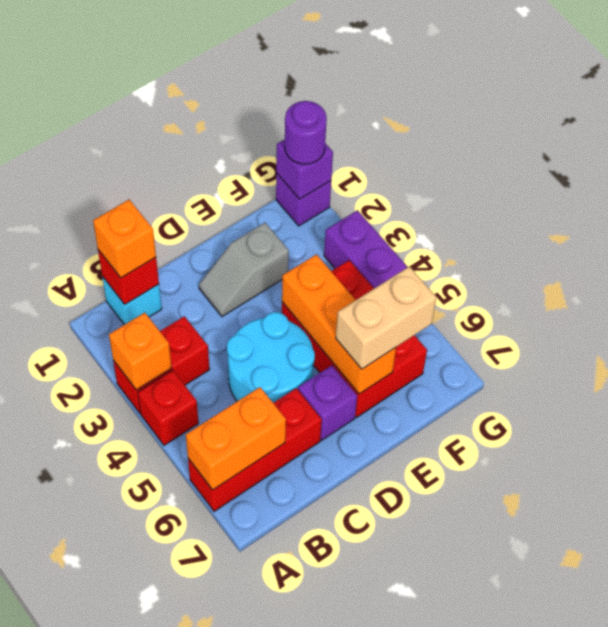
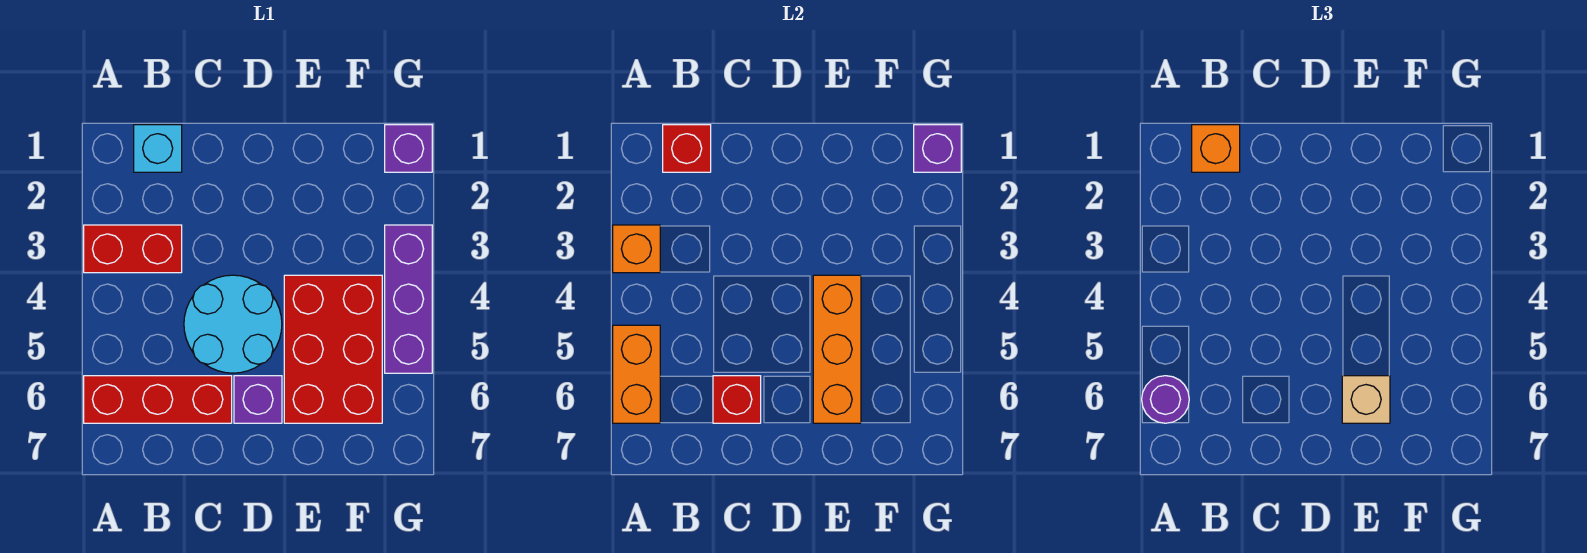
red brick A4 level 1 -> red brick C6 level 2
orange brick A6:B6 level 2 -> orange brick A5:A6 level 2
grey slope D2:E2 level 1 top E -> none
tan brick E6:F6 level 3 -> tan brick E6 level 3
purple round brick G1 level 3 -> purple round brick A6 level 3

